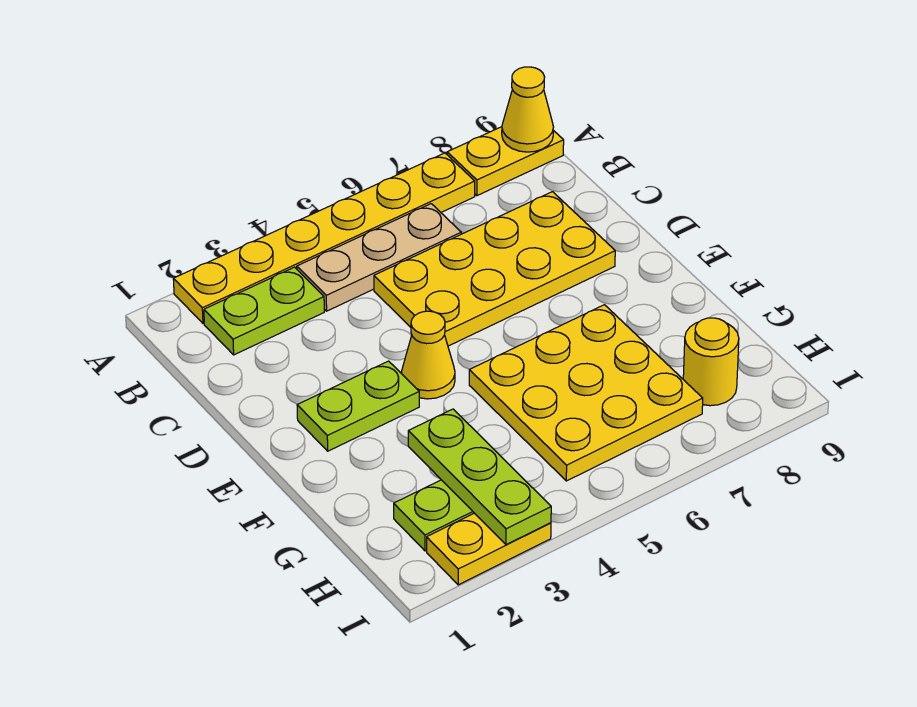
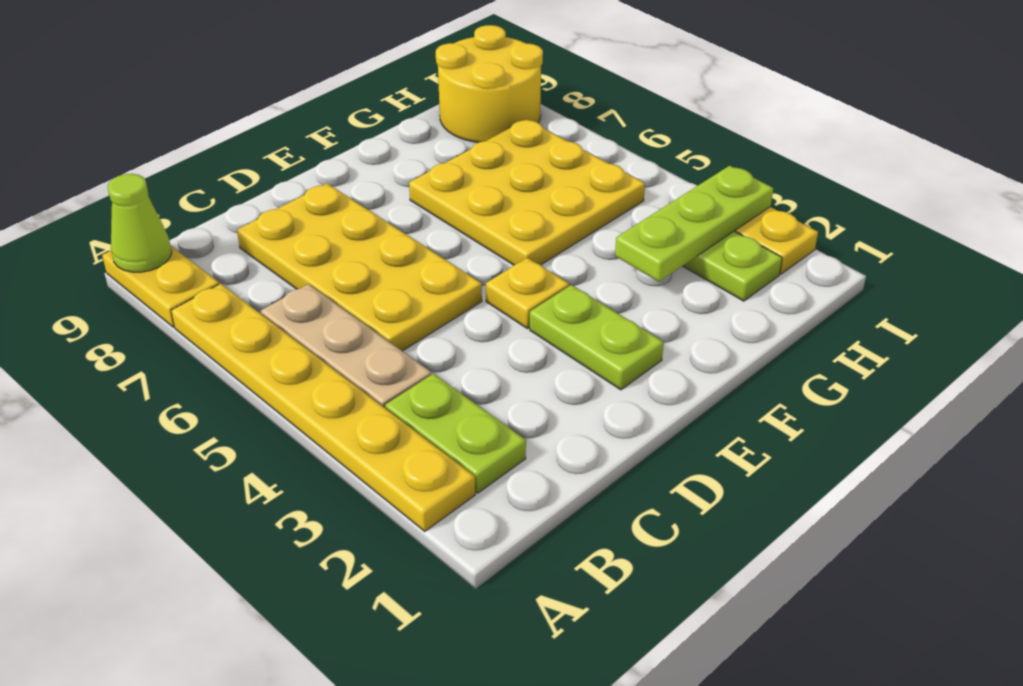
yellow cone A9 level 2 -> lime cone A9 level 2
yellow cone E4 level 1 -> yellow plate E4 level 1
yellow round brick H8 level 1 -> yellow round brick H8:I9 level 1

